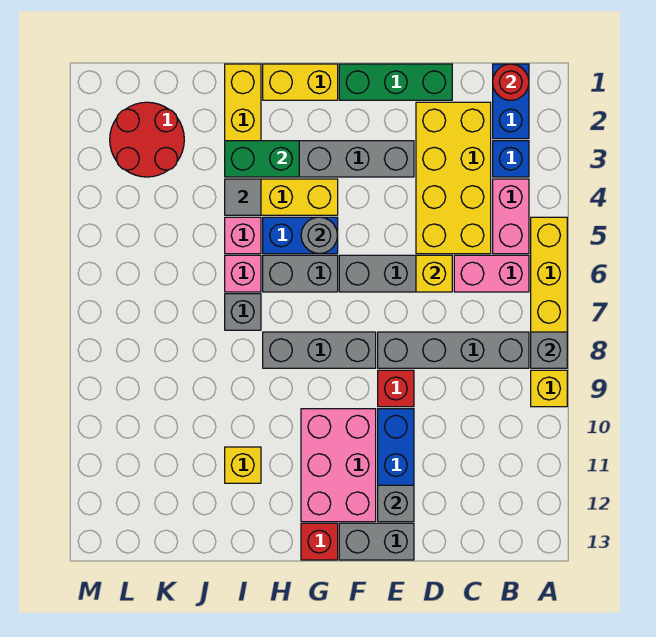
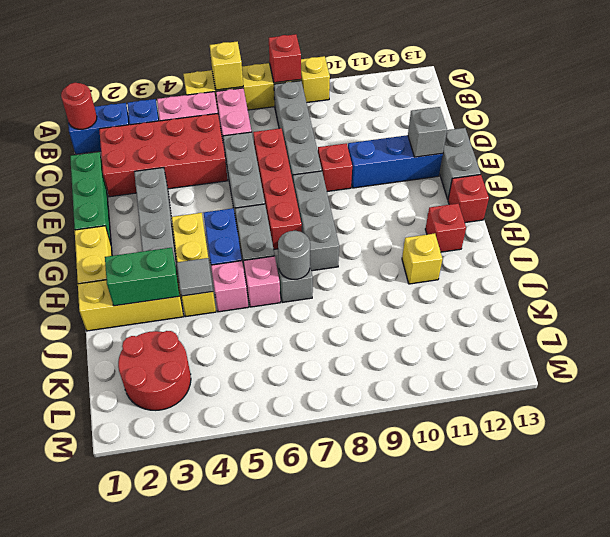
grey brick A8 level 2 -> red brick A8 level 2
yellow brick C2:D5 level 1 -> red brick C2:D5 level 1
yellow brick D6 level 2 -> yellow brick A6 level 2
none -> red brick D7:G7 level 1
pink brick F10:G12 level 1 -> none
grey round brick G5 level 2 -> grey round brick I7 level 2
green brick H3:I3 level 2 -> green brick I2:I3 level 2
none -> red brick H12 level 1

